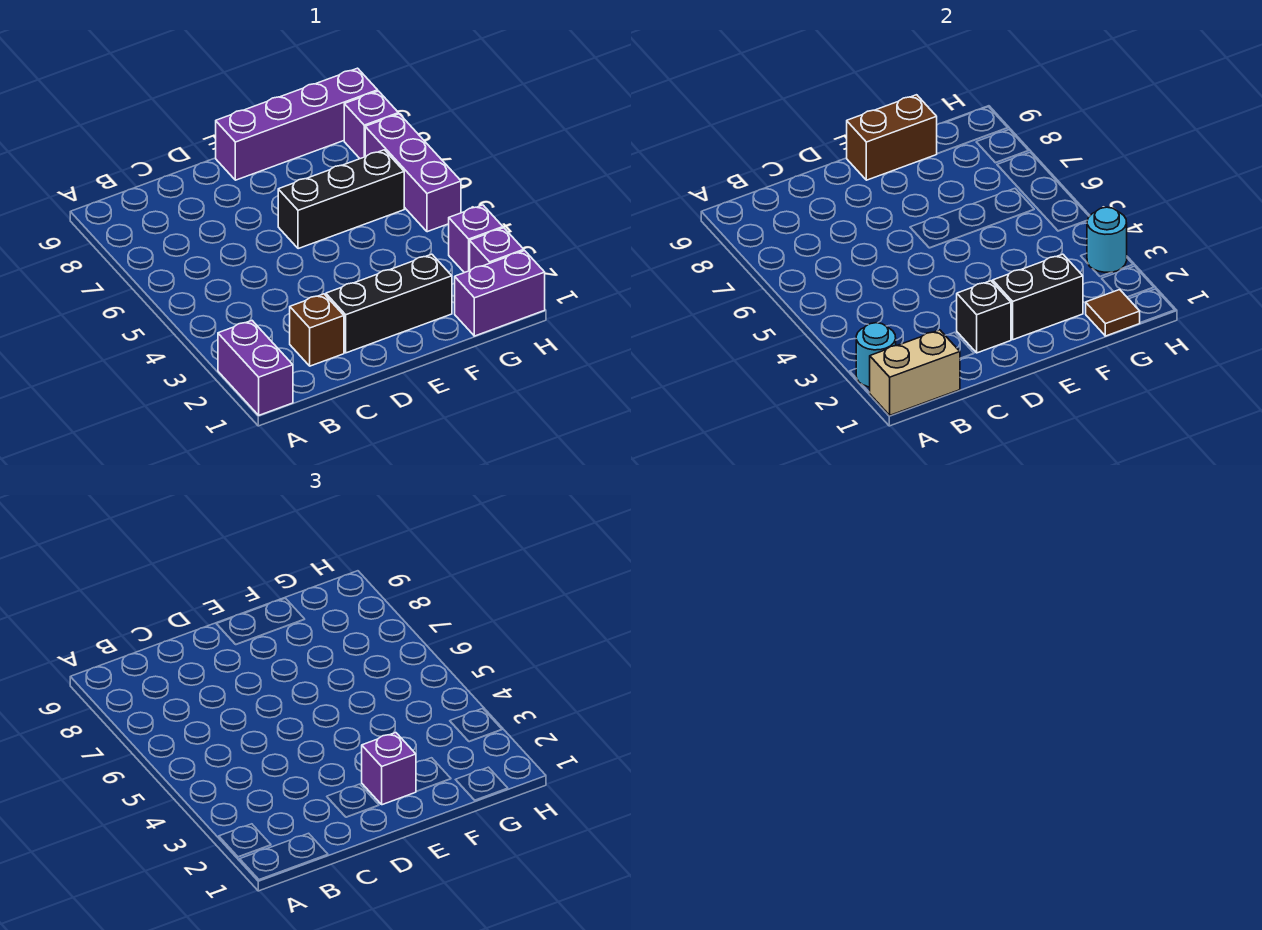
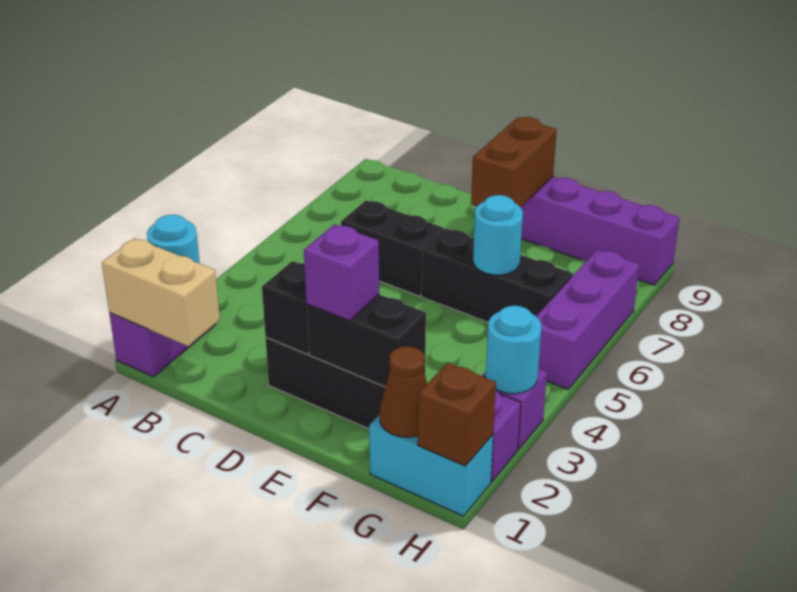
brown brick C2 level 1 -> brown brick H1 level 2
none -> black brick C6:D6 level 1
brown brick E9:F9 level 2 -> brown brick E8:E9 level 2
none -> cyan round brick F6 level 2
purple brick G1:H1 level 1 -> cyan brick G1:H1 level 1
brown tile G1 level 2 -> brown cone G1 level 2
purple brick H8 level 1 -> none

